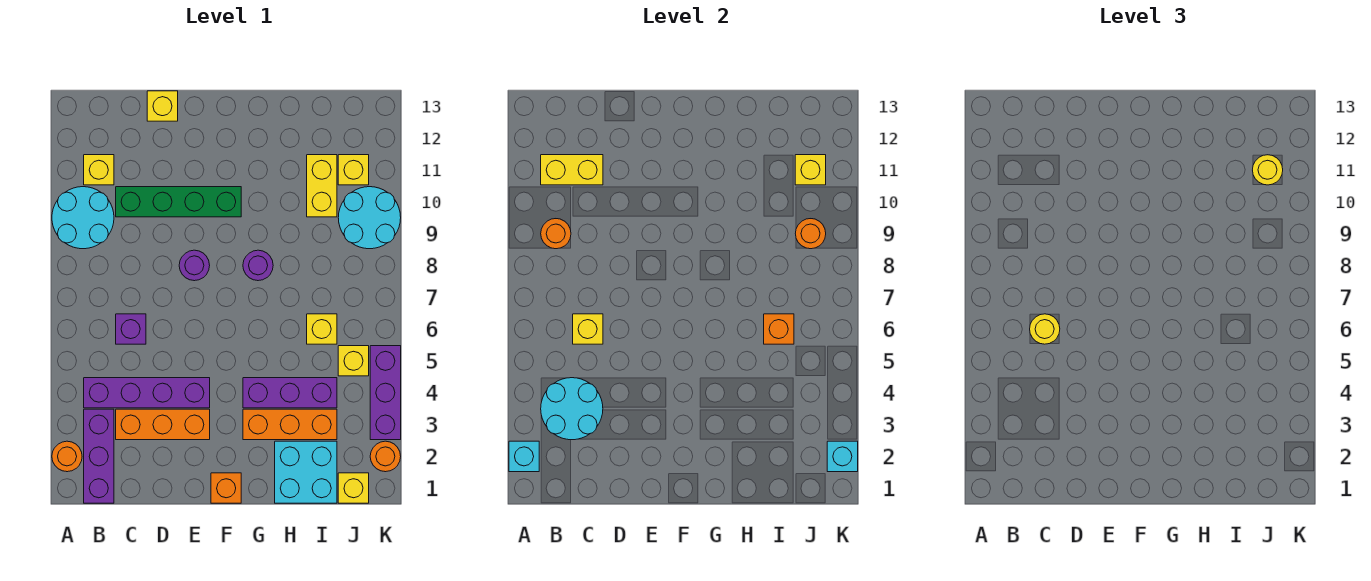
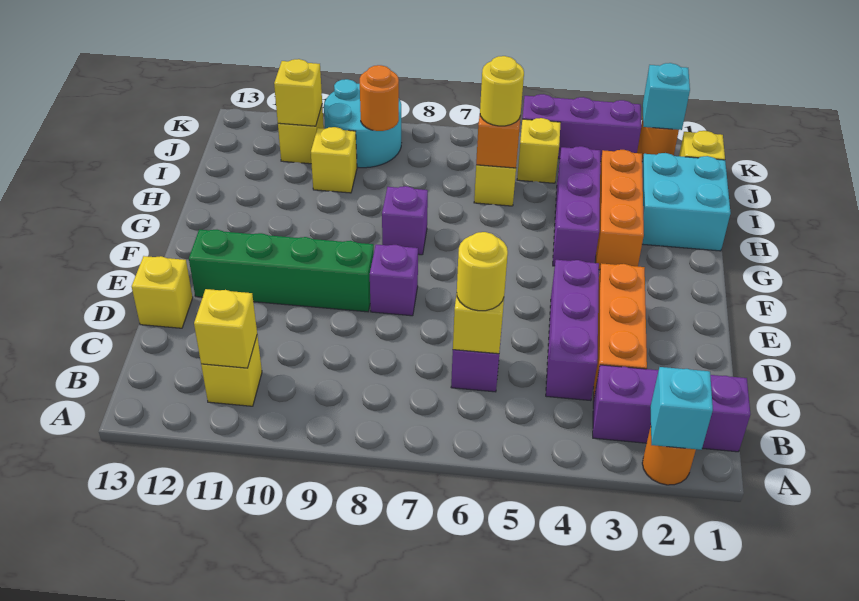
cyan round brick A9:B10 level 1 -> none
cyan round brick B3:C4 level 2 -> none
purple brick B4:E4 level 1 -> purple brick C4:E4 level 1
orange round brick B9 level 2 -> none
yellow brick B11:C11 level 2 -> yellow brick B11 level 2
green brick C10:F10 level 1 -> green brick E9:E12 level 1
purple round brick E8 level 1 -> purple brick E8 level 1
orange brick F1 level 1 -> none
purple round brick G8 level 1 -> purple brick G8 level 1
yellow brick I10:I11 level 1 -> yellow brick I10 level 1
yellow round brick J11 level 3 -> yellow round brick I6 level 3

